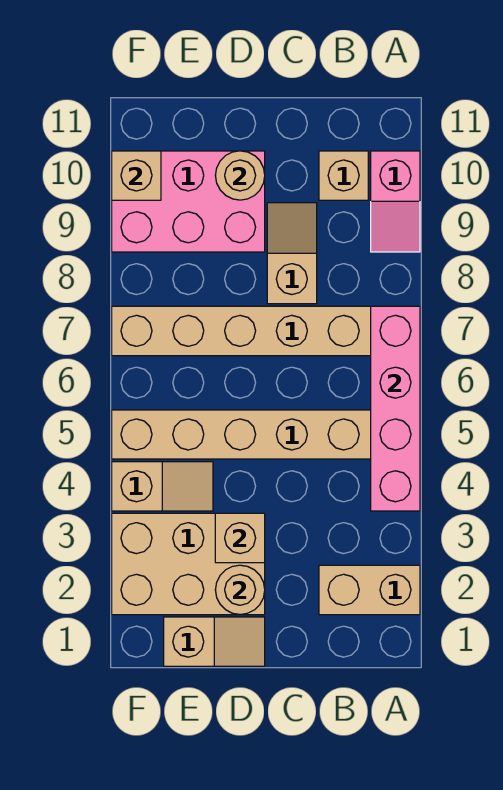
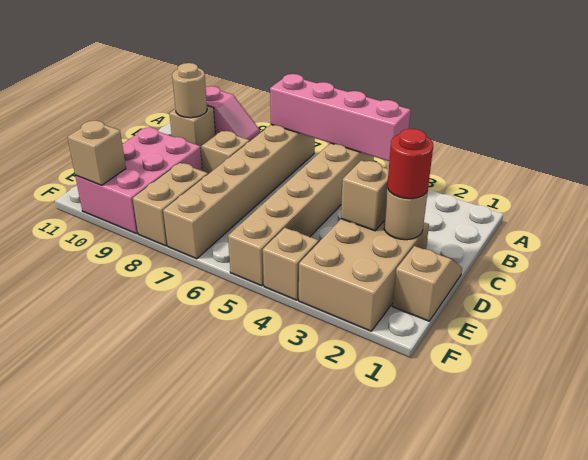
tan brick A2:B2 level 1 -> tan brick E8:F8 level 1
none -> red round brick D2 level 3
tan round brick D10 level 2 -> tan round brick B10 level 2

